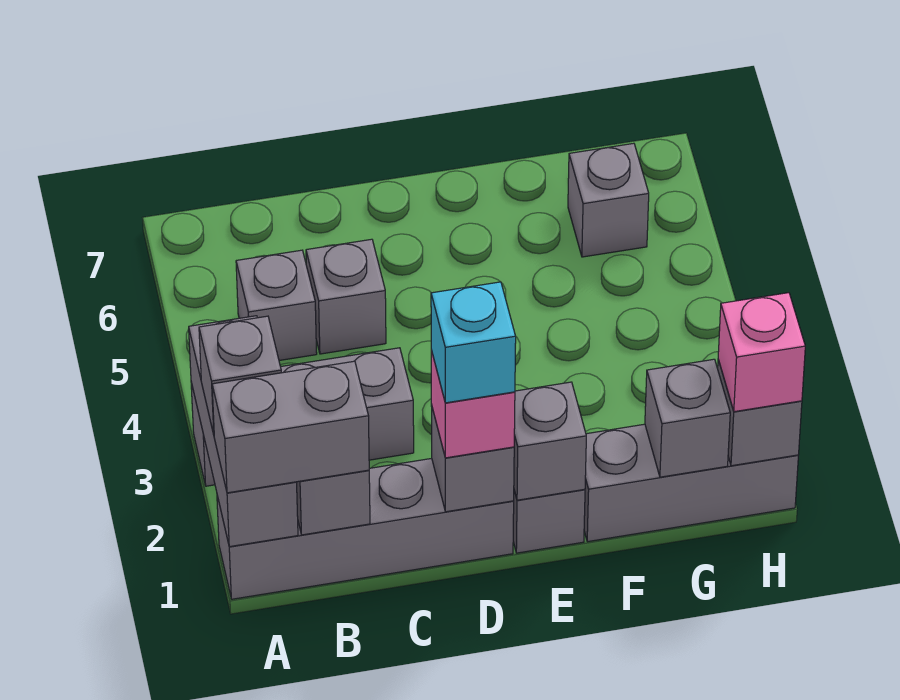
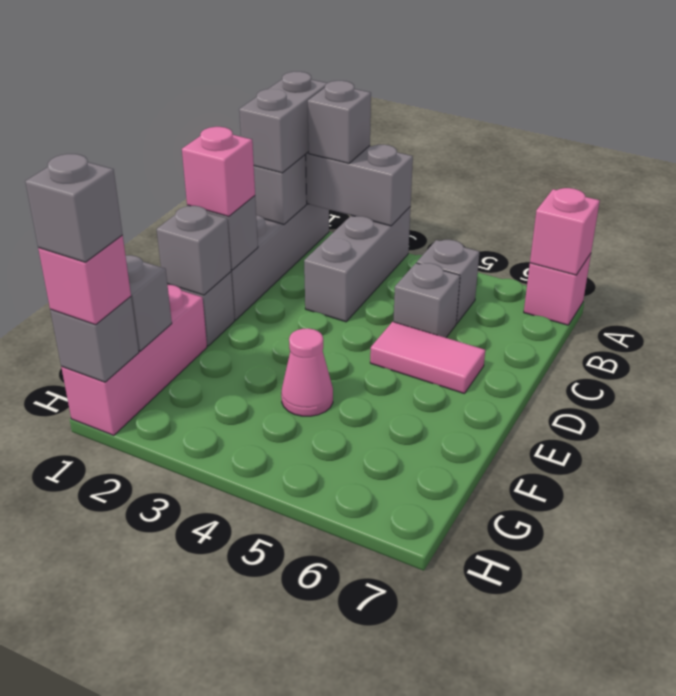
none -> pink brick A7 level 1
none -> pink brick A7 level 2
cyan brick D1 level 4 -> none
none -> pink tile D5:D6 level 1
grey brick F1:H1 level 1 -> pink brick F1:H1 level 1
none -> pink cone F4 level 1
grey brick G6 level 1 -> grey brick H1 level 4

